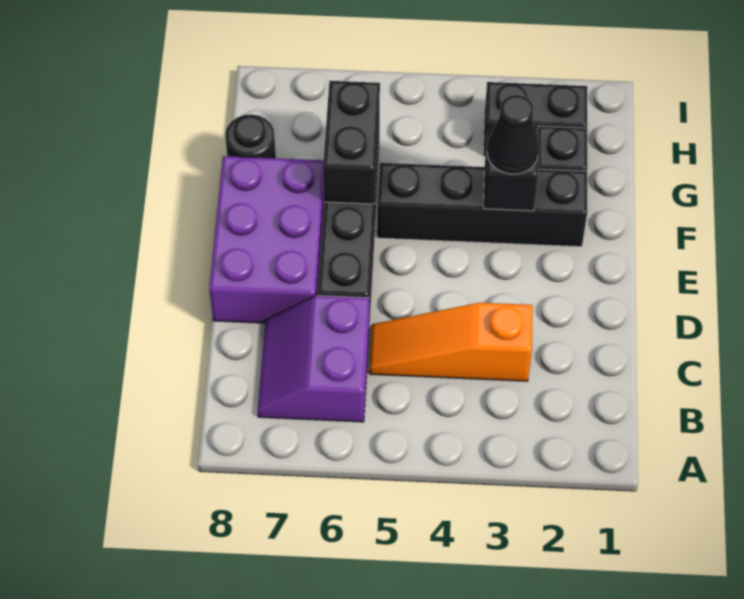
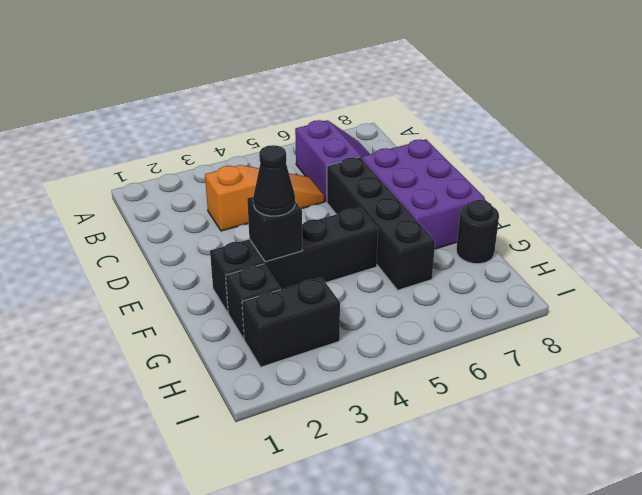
black brick F6:G6 level 2 -> none

